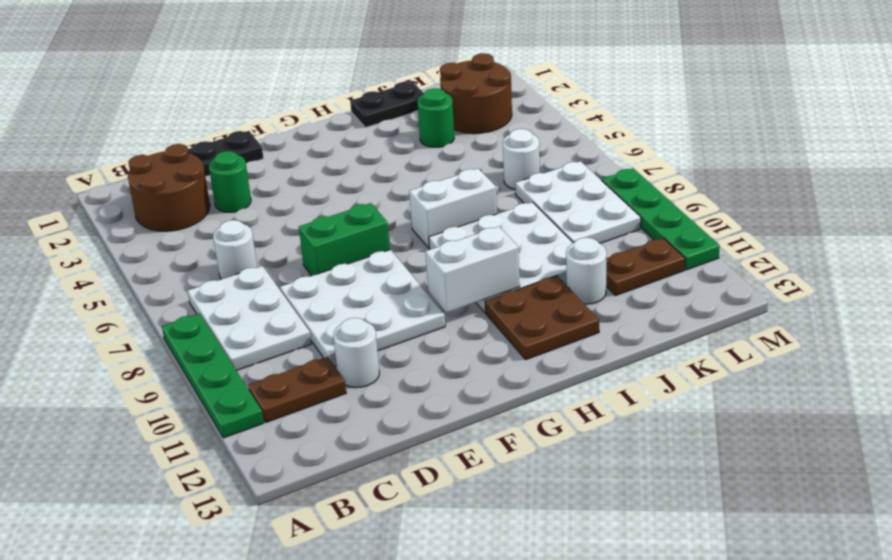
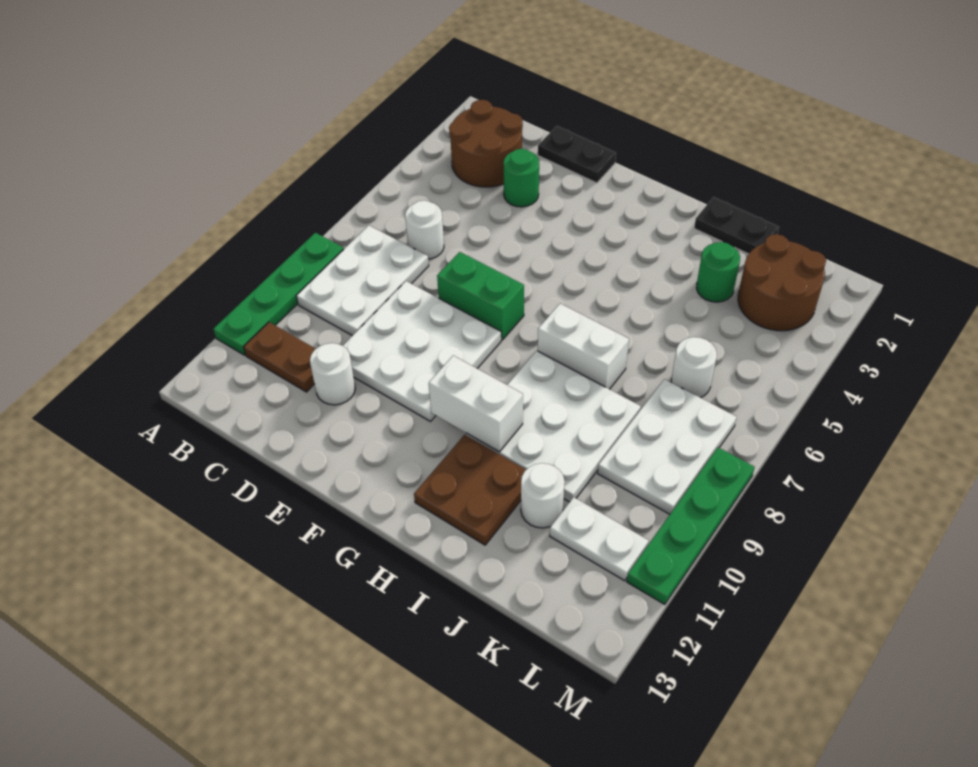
brown plate K11:L11 level 1 -> white plate K11:L11 level 1

